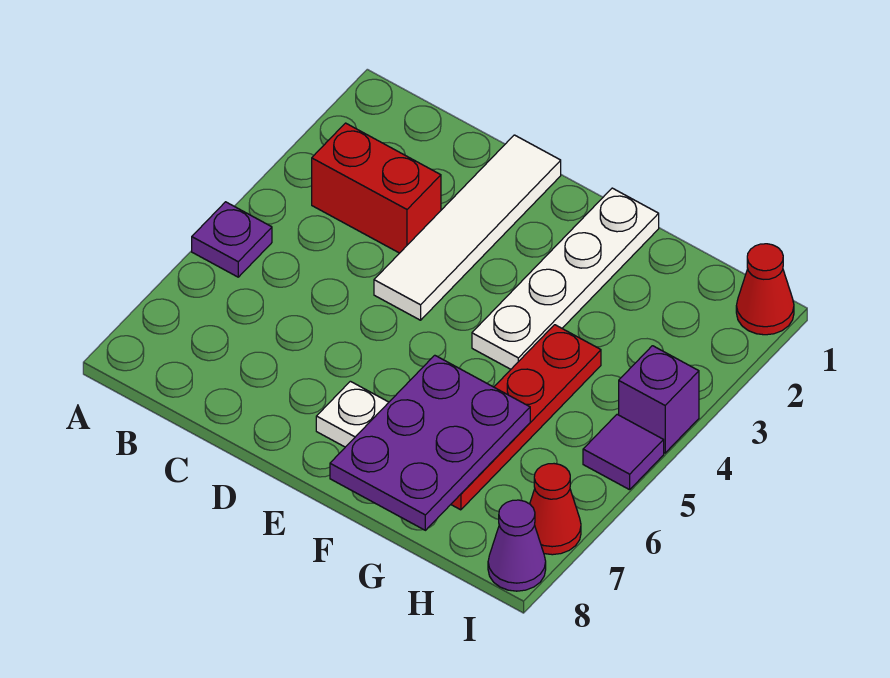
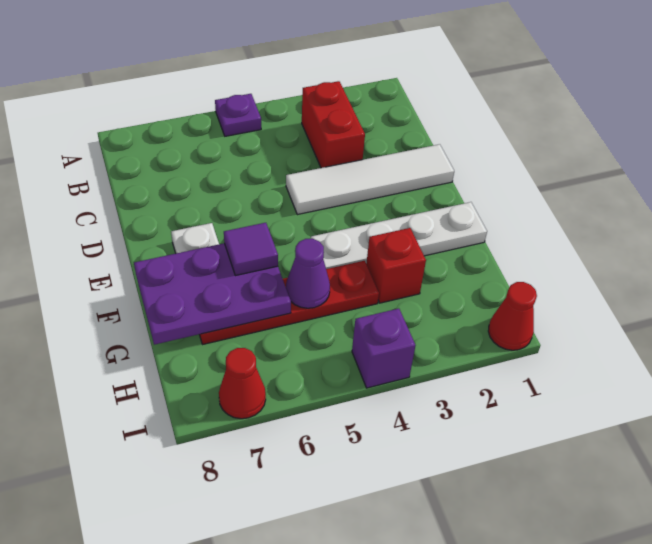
none -> red brick G3 level 1
purple tile I5 level 1 -> purple tile F6 level 3
purple cone I8 level 1 -> purple cone G5 level 2

